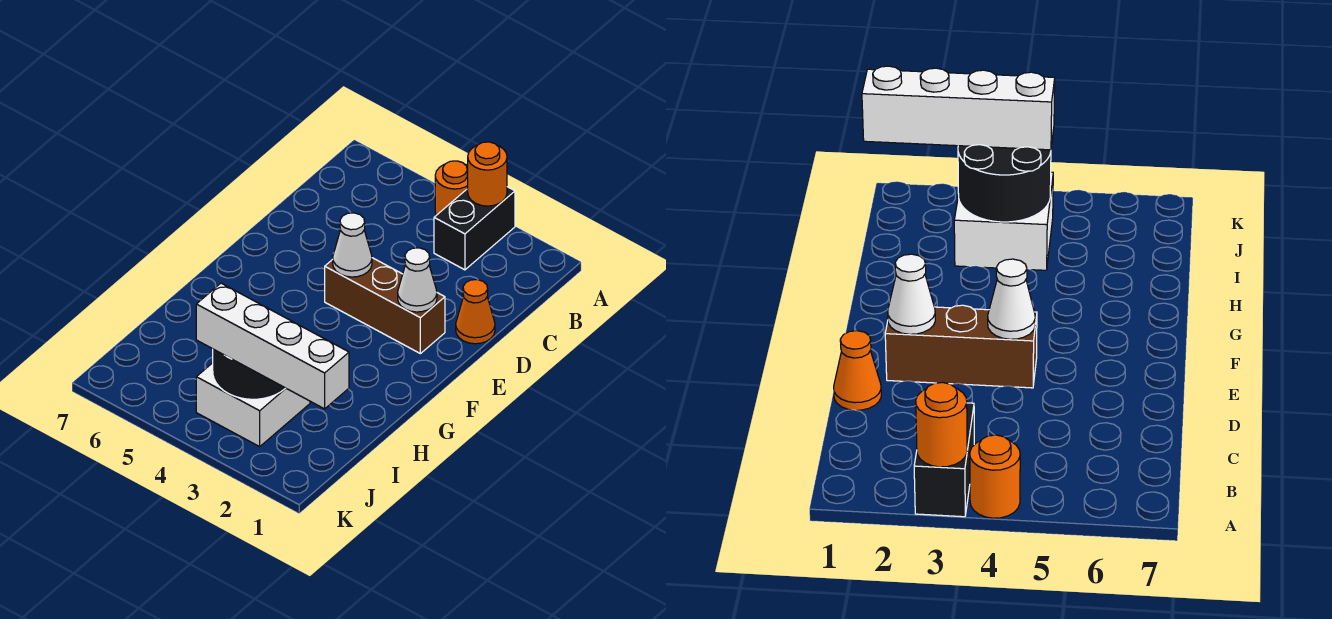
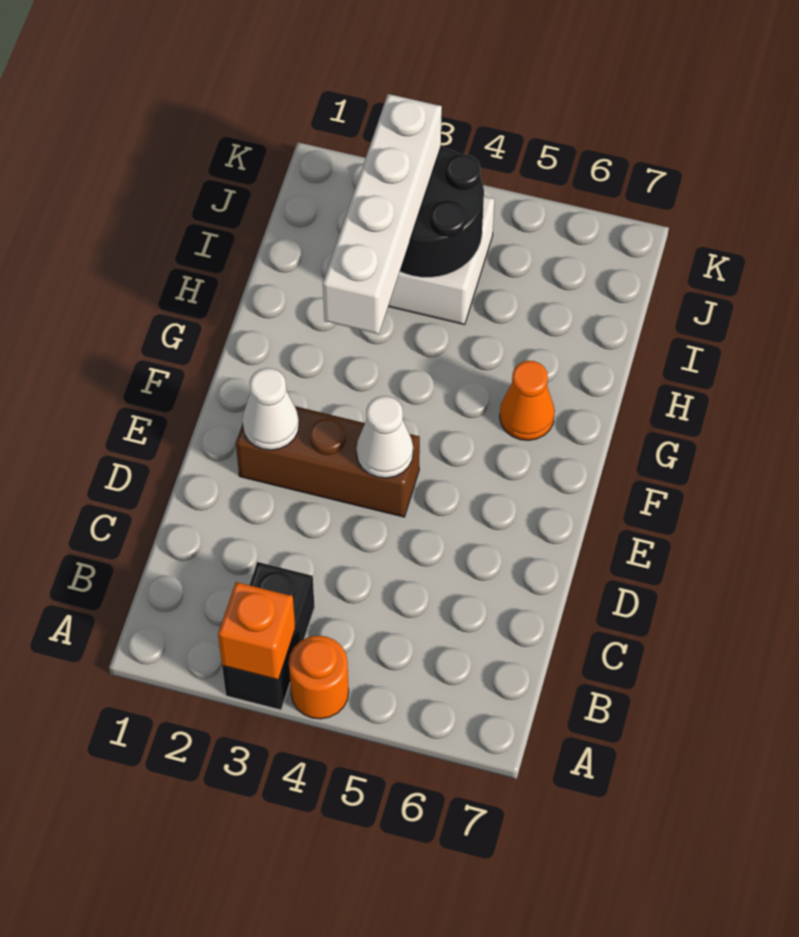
orange round brick A3 level 2 -> orange brick A3 level 2
orange cone D1 level 1 -> orange cone G6 level 1
white brick J1:J4 level 3 -> white brick G3:J3 level 3

